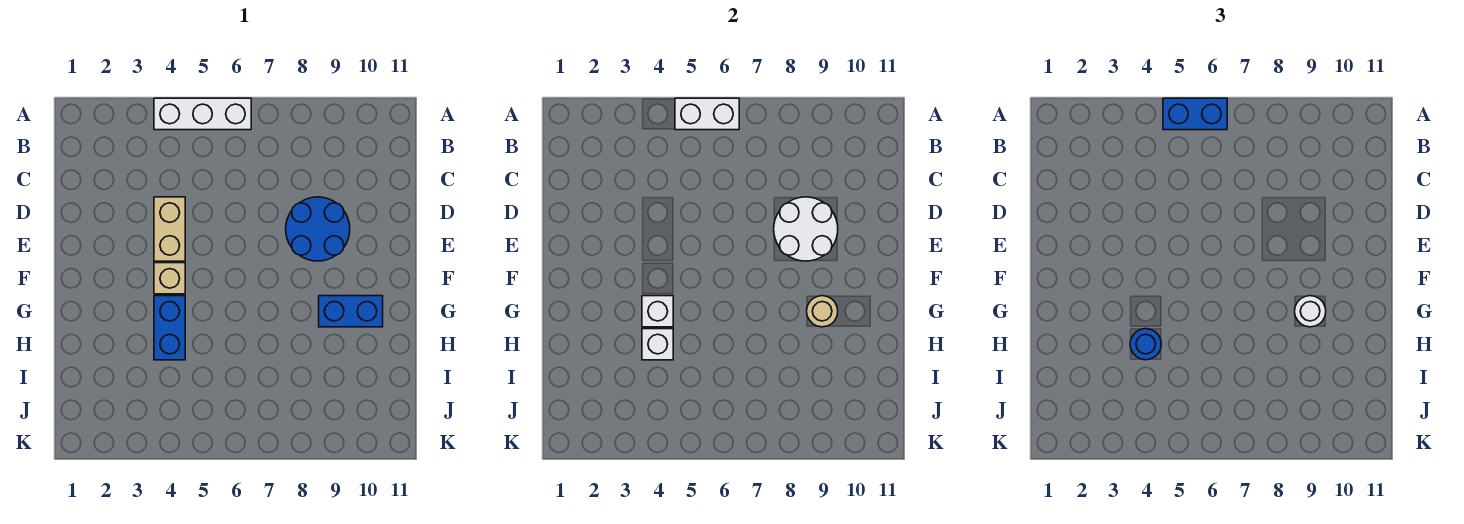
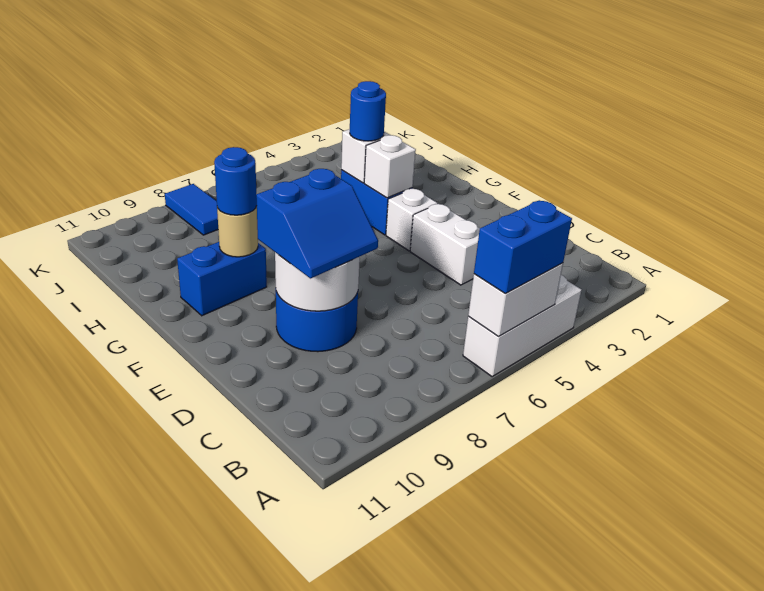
tan brick D4:E4 level 1 -> white brick D4:E4 level 1
none -> blue slope D8:E9 level 3 top E
tan brick F4 level 1 -> white brick F4 level 1
white round brick G9 level 3 -> blue round brick G9 level 3
none -> blue tile J8:K8 level 1

